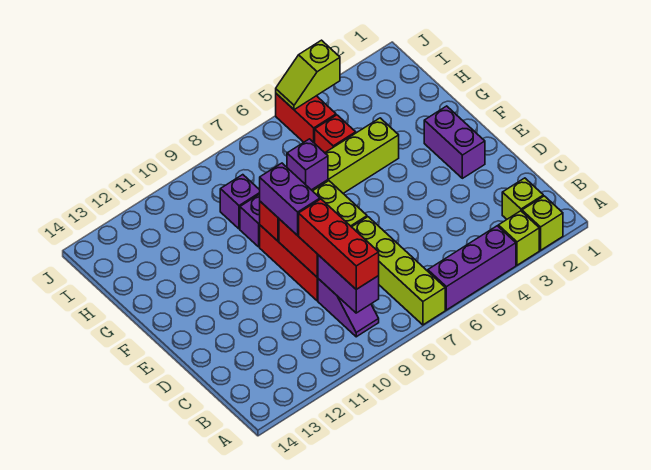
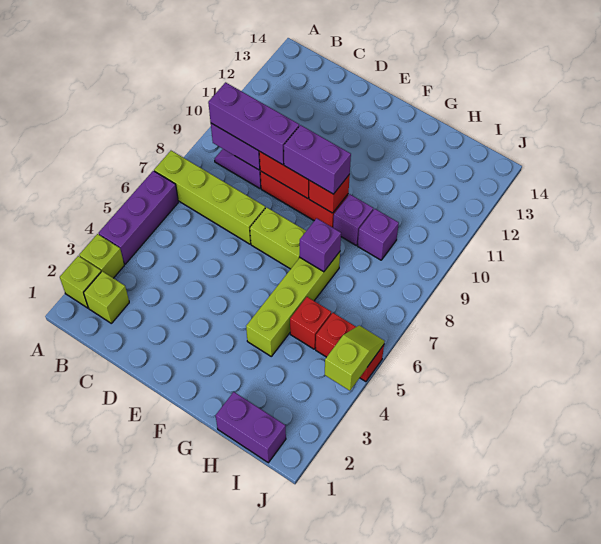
red brick B9:D9 level 3 -> purple brick B9:D9 level 3
purple brick E2:F2 level 1 -> purple brick H1:I1 level 1

